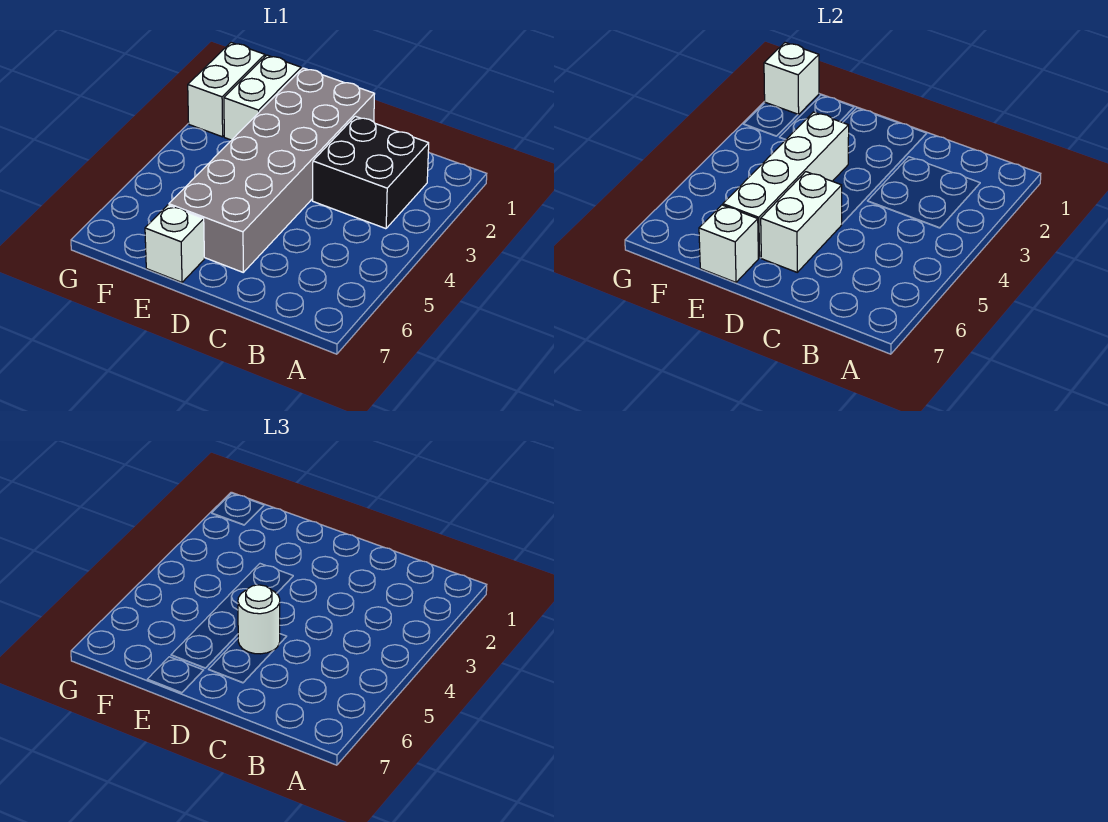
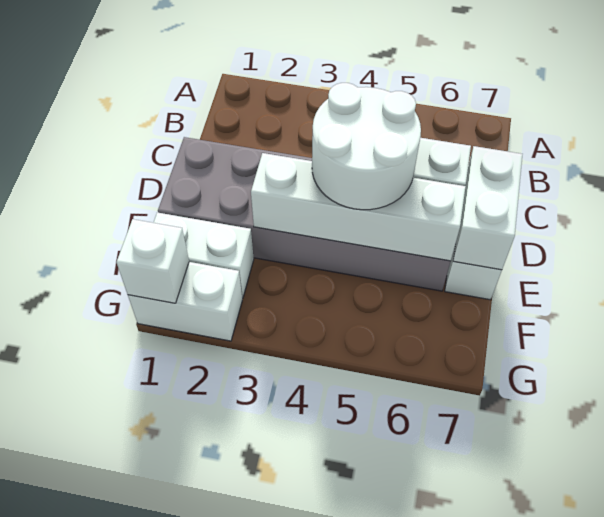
black brick B2:C3 level 1 -> none
white round brick D5 level 3 -> white round brick D4:E5 level 3
white brick E7 level 2 -> white brick D7:E7 level 2

